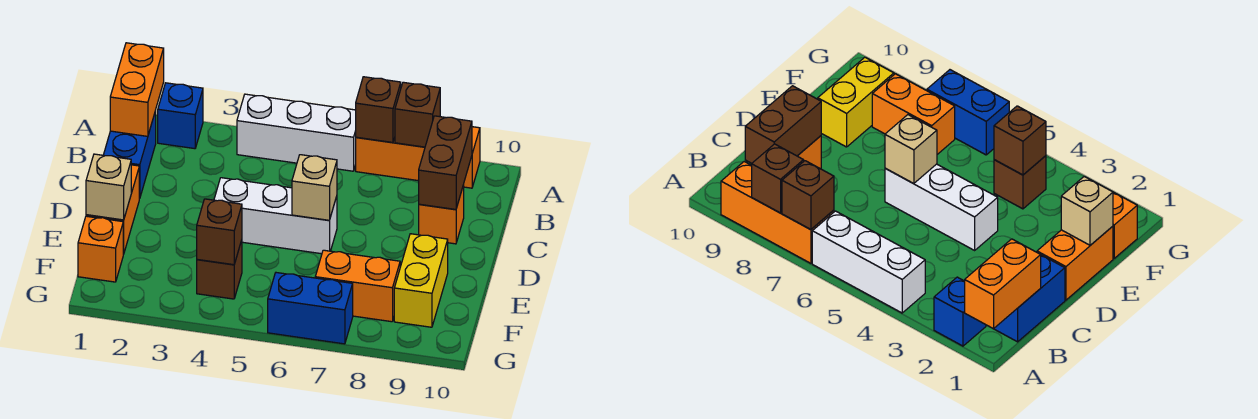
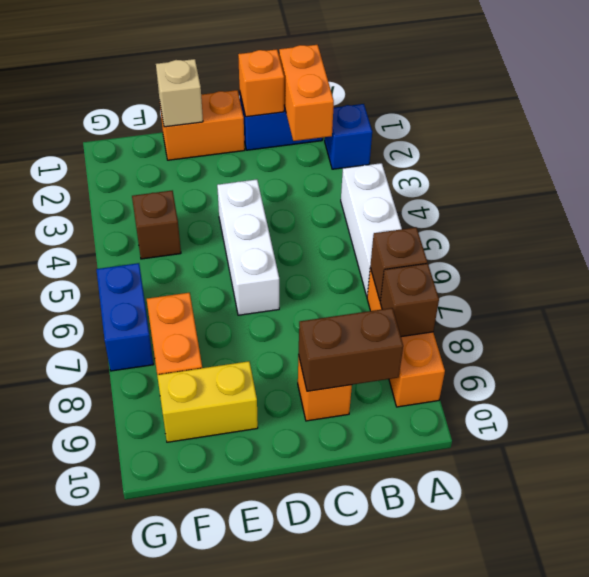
orange brick A1:B1 level 2 -> orange brick B1:B2 level 2
tan brick D6 level 2 -> none
orange brick F1 level 1 -> orange brick C1 level 2
brown brick F4 level 2 -> none

